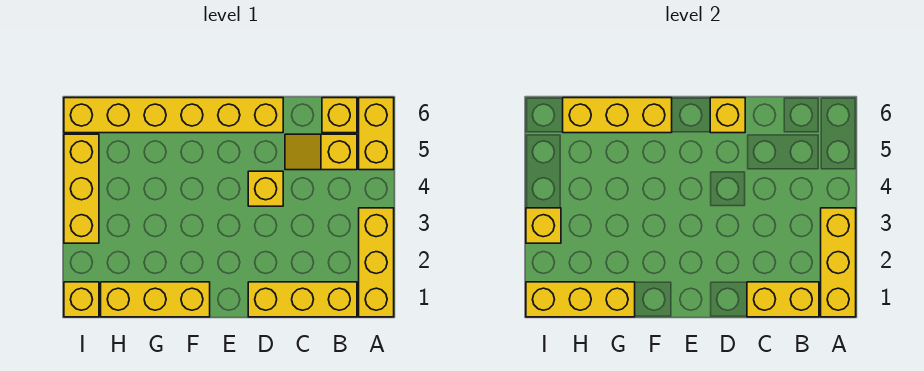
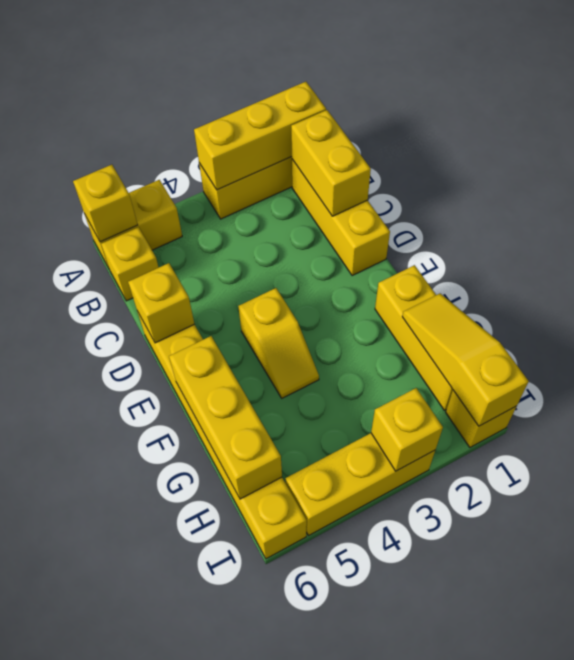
yellow slope B5:C5 level 1 top B -> yellow slope E4:F4 level 1 top E
yellow brick D4 level 1 -> yellow brick A6 level 2
yellow brick G1:I1 level 2 -> yellow slope G1:I1 level 2 top I

